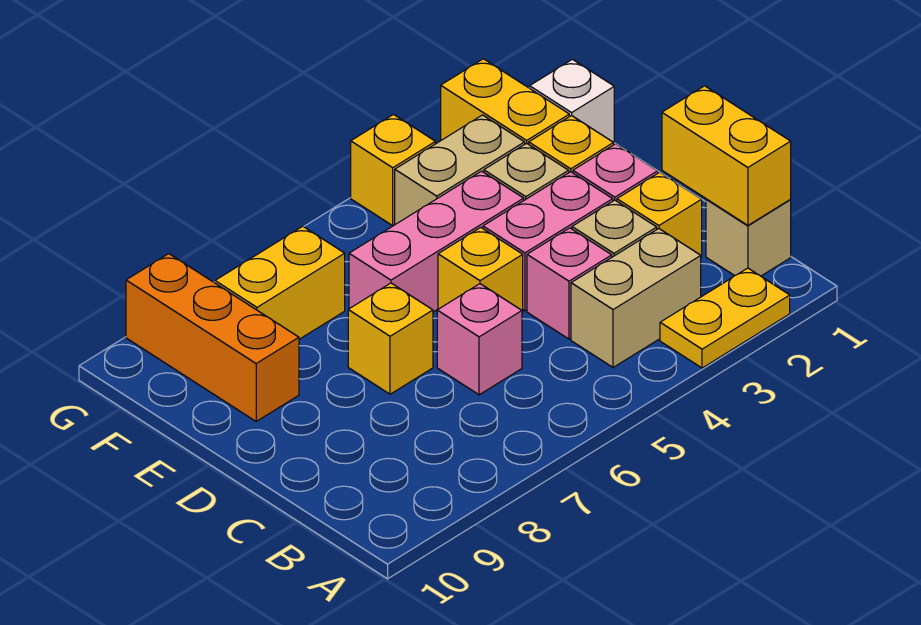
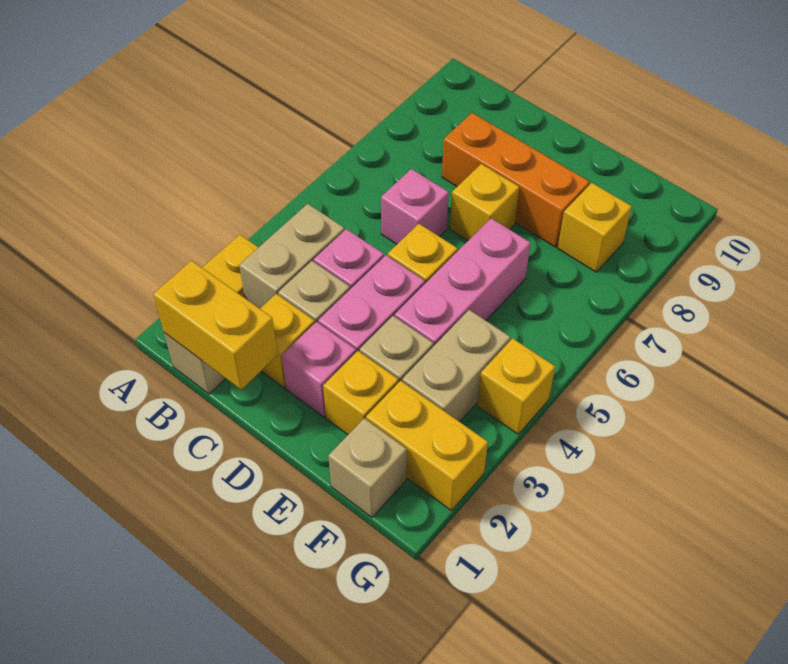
orange brick E9:G9 level 1 -> orange brick C8:E8 level 1
white brick F1 level 1 -> tan brick F1 level 1
yellow brick F7:F8 level 1 -> yellow brick F8 level 1

